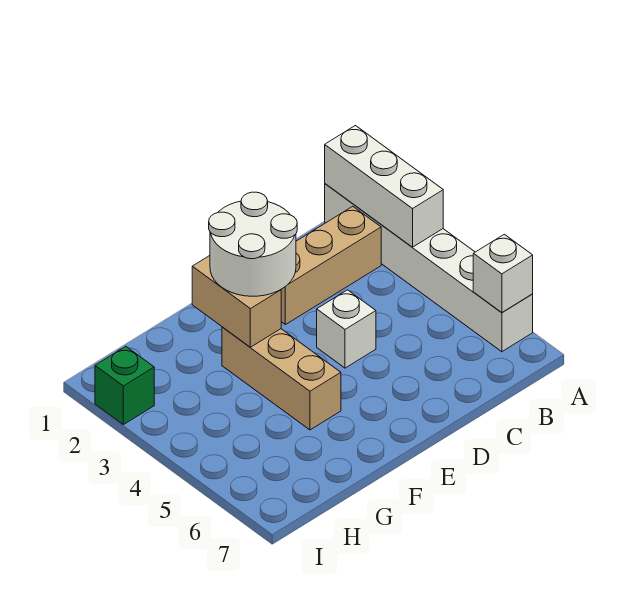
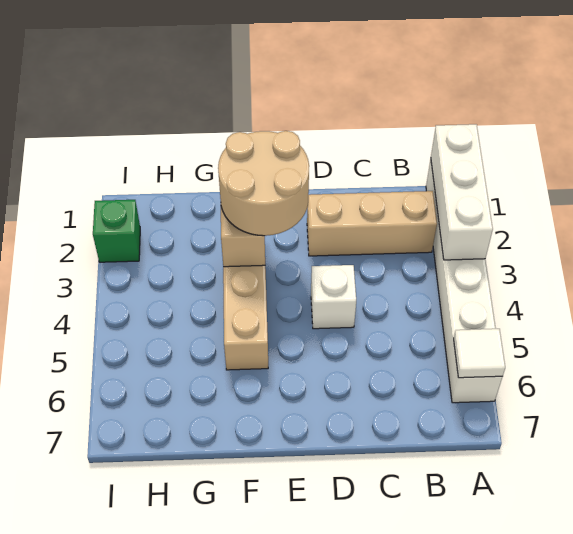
white brick A6 level 2 -> white tile A6 level 2
white round brick E2:F3 level 3 -> tan round brick E2:F3 level 3

